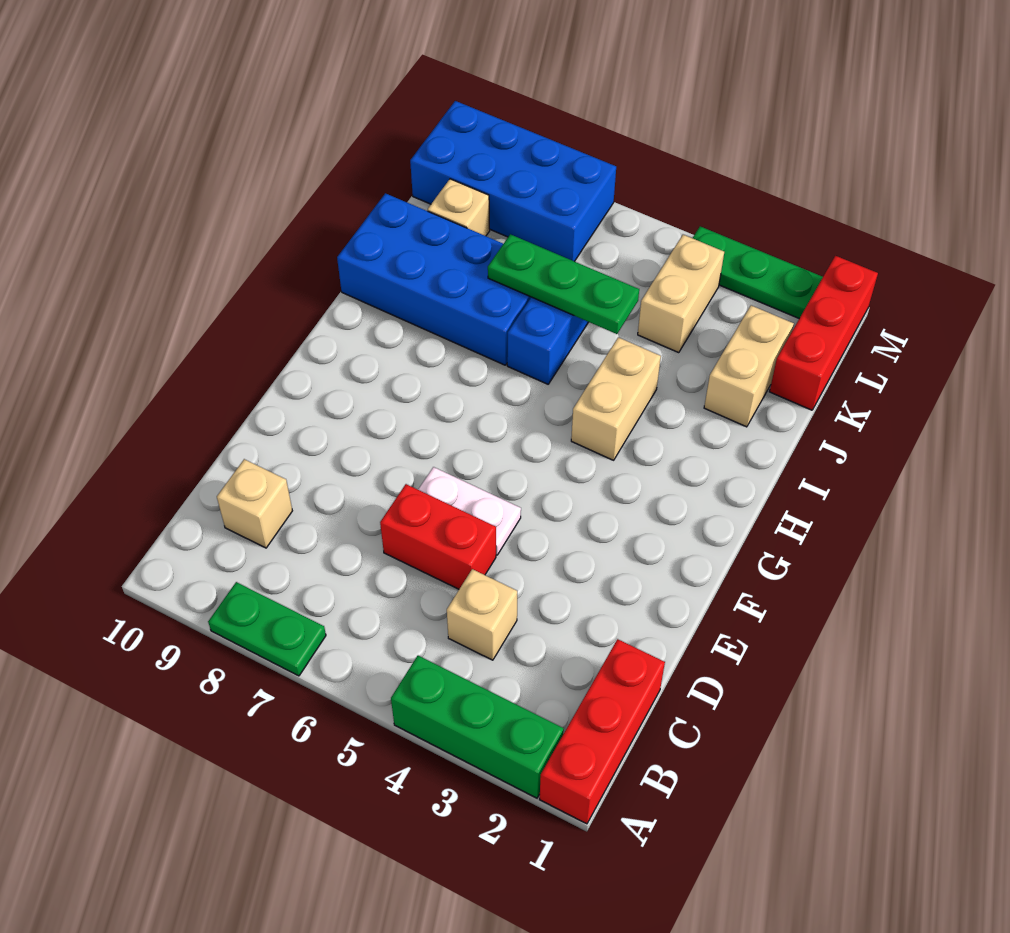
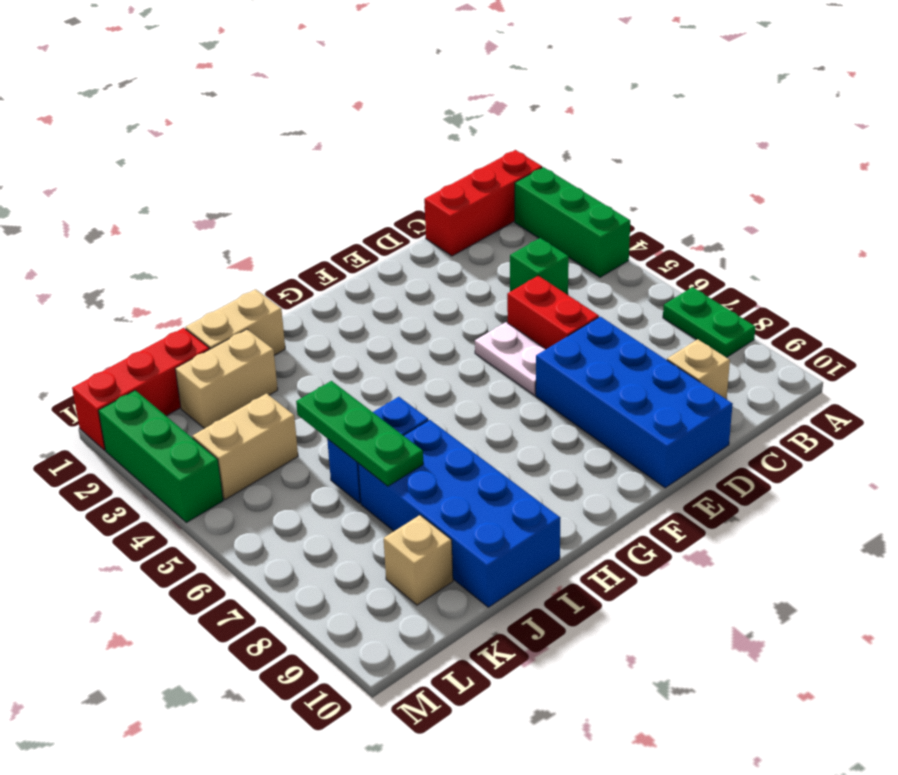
tan brick C4 level 1 -> green brick C4 level 1
tan brick H4:I4 level 1 -> tan brick I1:J1 level 1
blue brick L7:M10 level 1 -> blue brick D7:E10 level 1
green plate M2:M4 level 1 -> green brick M2:M4 level 1

